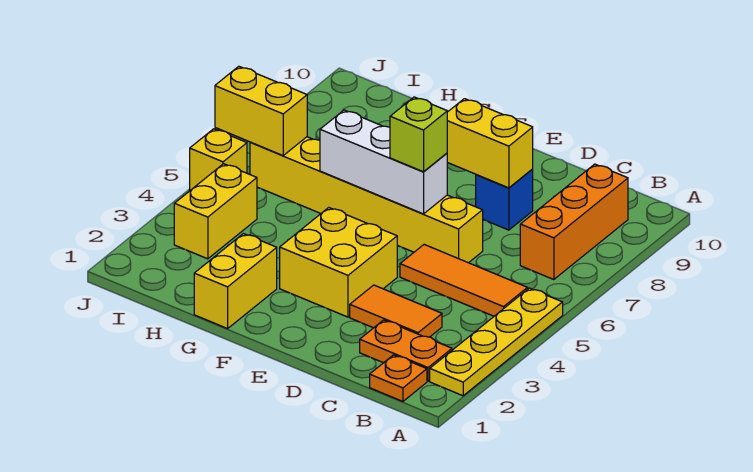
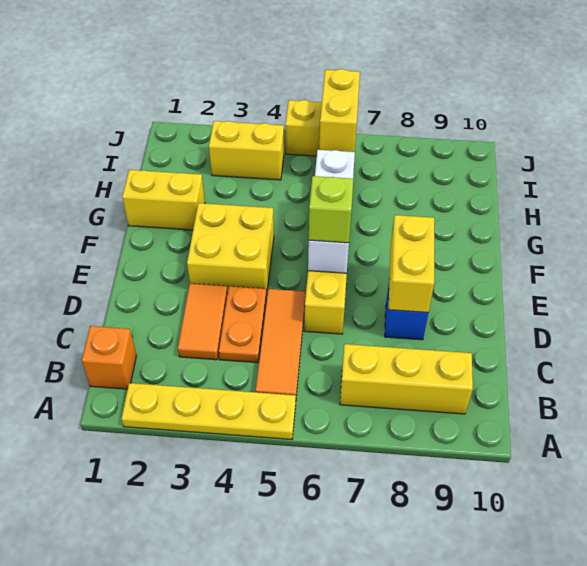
orange plate B1 level 1 -> orange brick B1 level 1
orange plate B2:C2 level 1 -> orange plate C4:D4 level 1
orange brick B7:B9 level 1 -> yellow brick B7:B9 level 1

